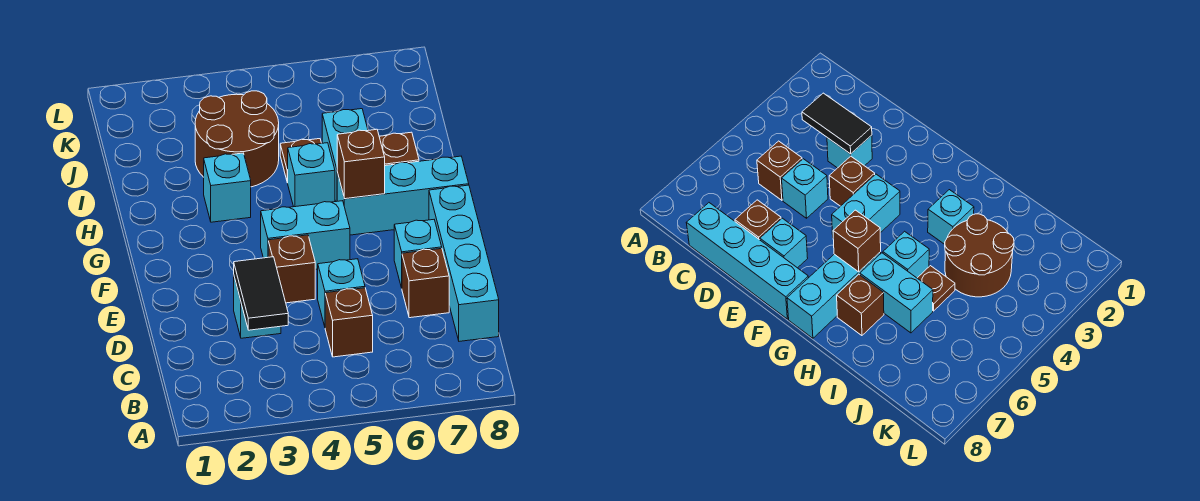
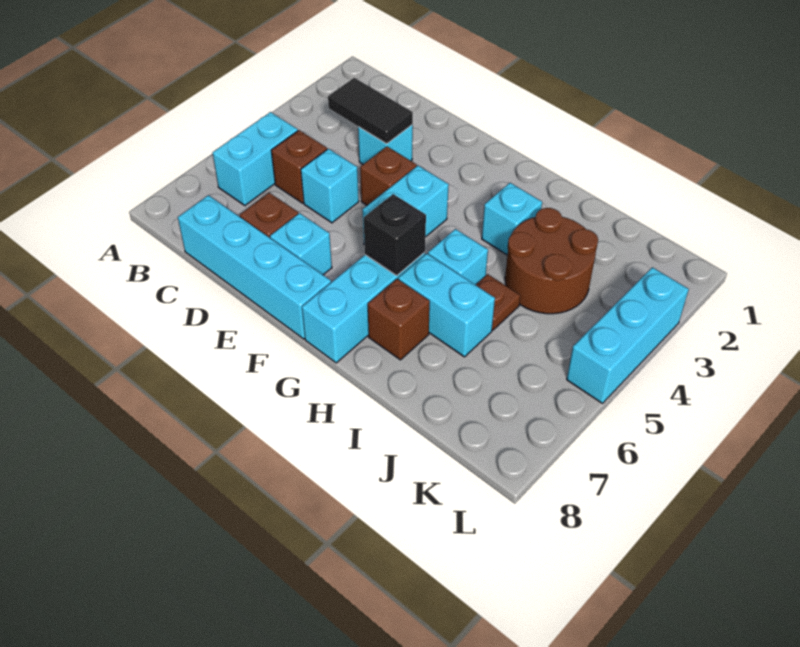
none -> cyan brick B5:B6 level 1
brown brick G6 level 2 -> black brick G6 level 2
none -> cyan brick L3:L5 level 1

